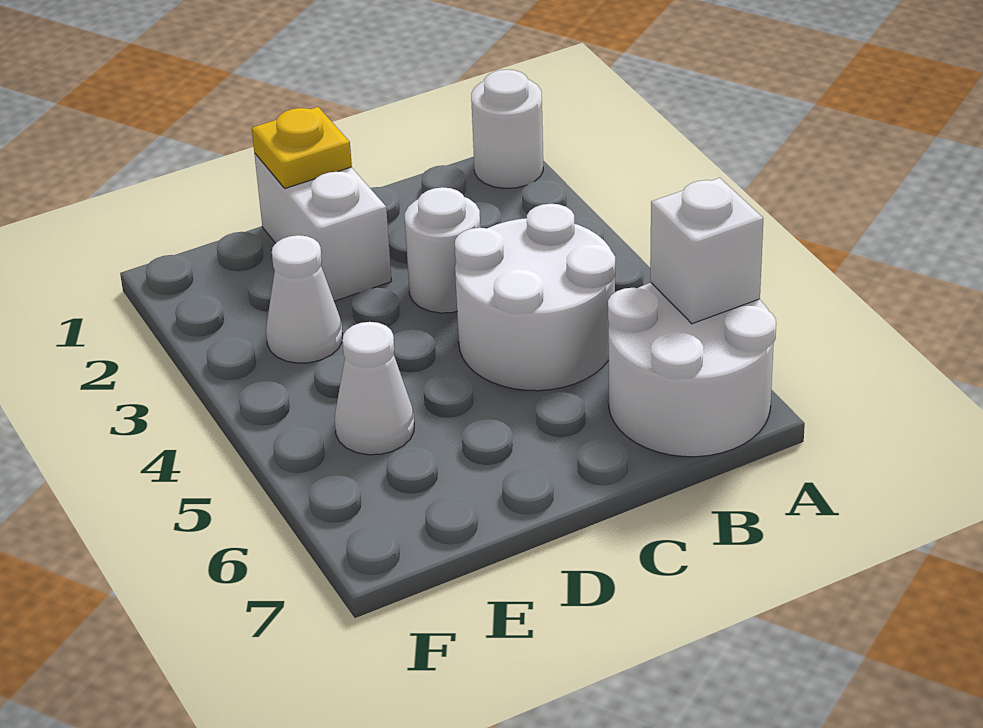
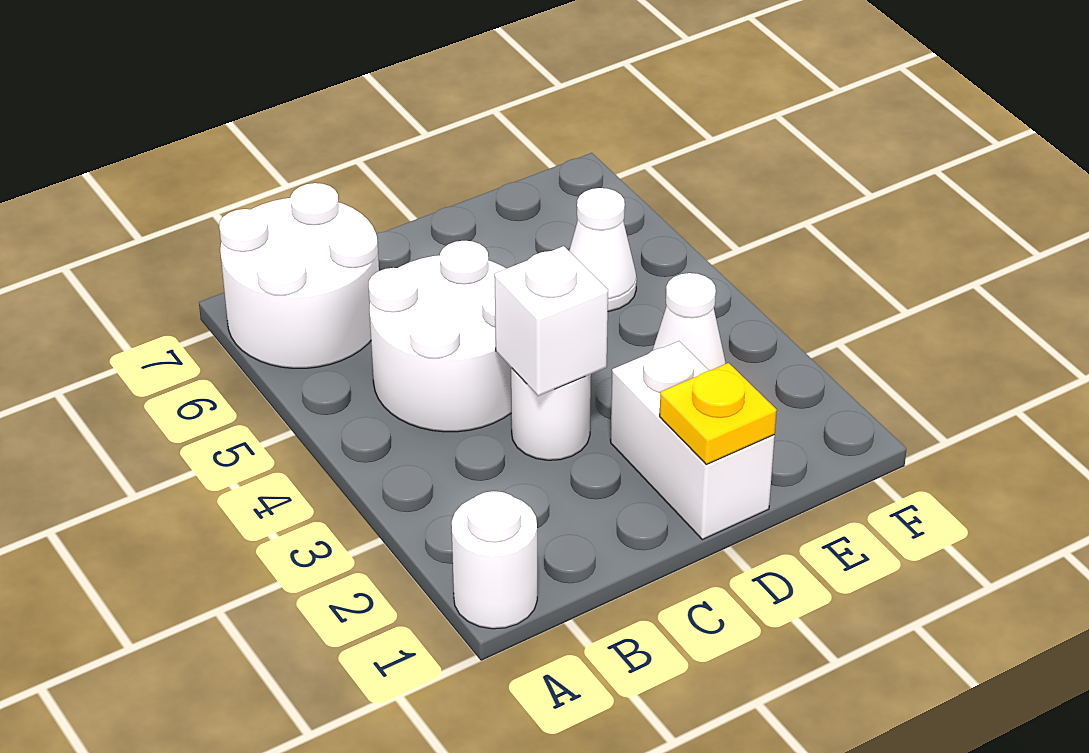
white brick A6 level 2 -> white brick C3 level 2

